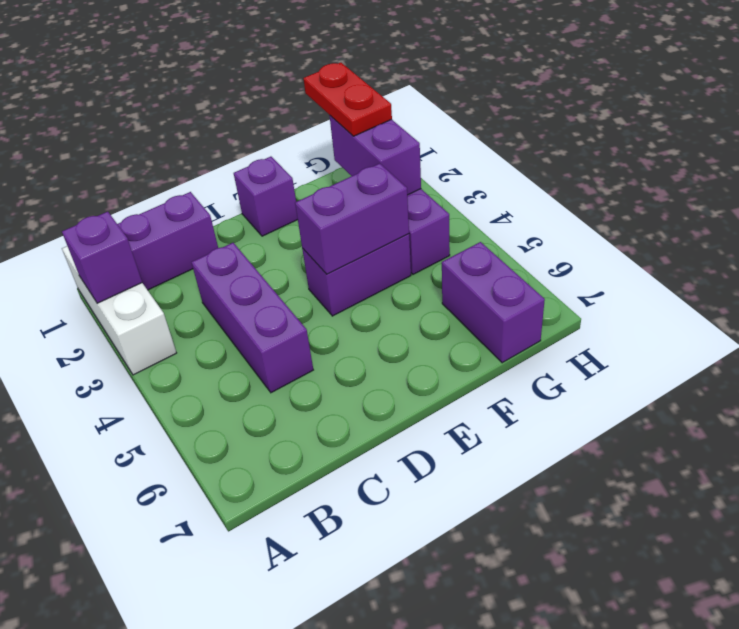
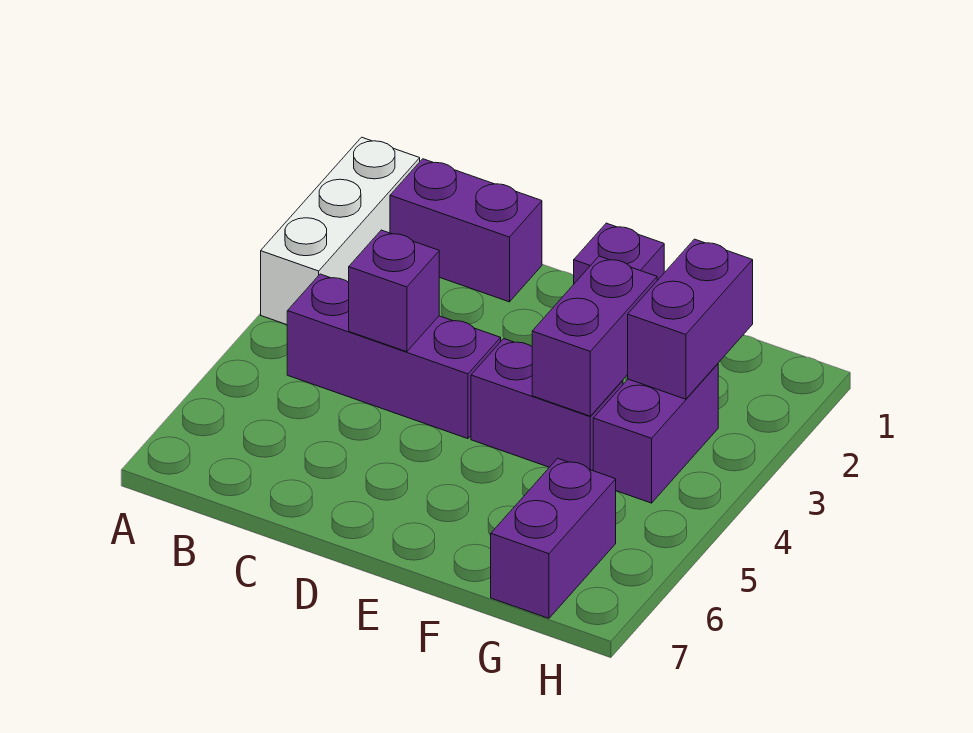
purple brick A2 level 2 -> purple brick C4 level 2
purple brick C3:C5 level 1 -> purple brick B4:D4 level 1
purple brick E4:F4 level 2 -> purple brick F3:F4 level 2
red plate G1:G2 level 3 -> none

